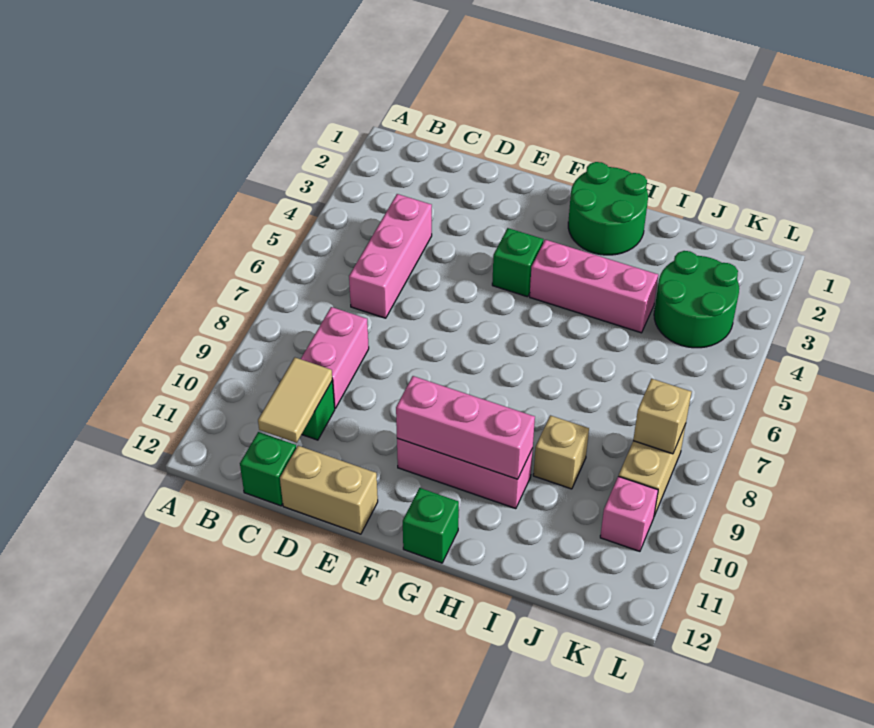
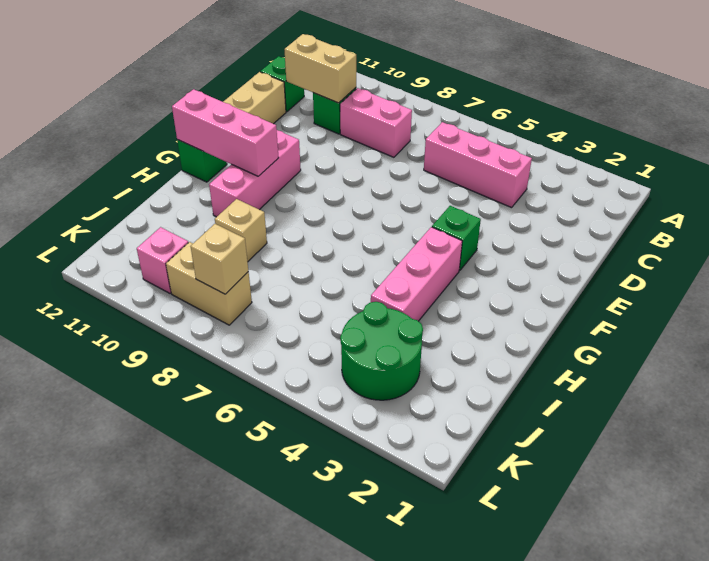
tan tile C10:C11 level 2 -> tan brick C10:C11 level 2
pink brick F10:H10 level 2 -> pink brick G10:G12 level 2
green round brick G1:H2 level 1 -> none

